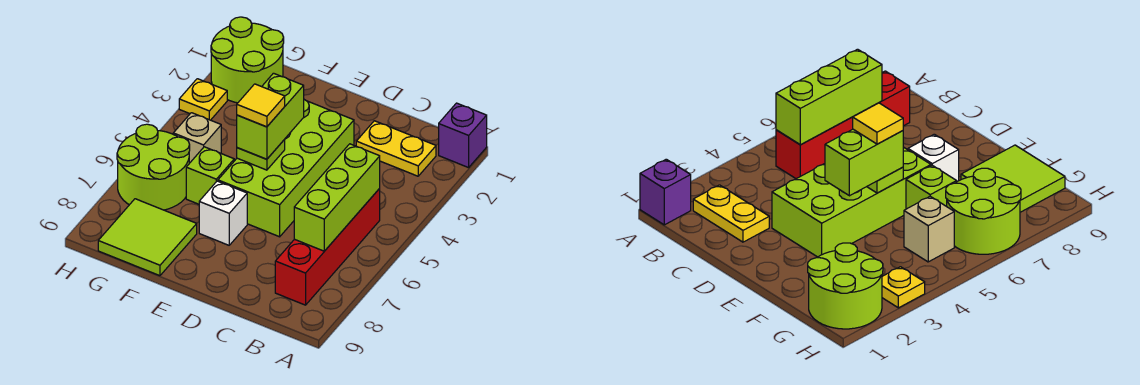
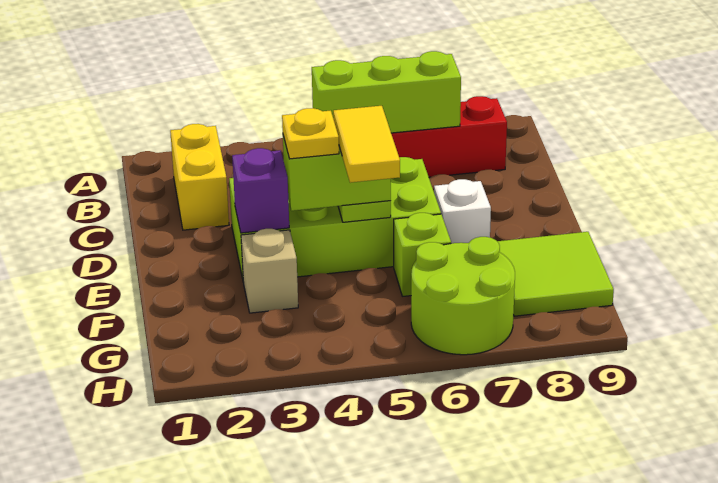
purple brick A1 level 1 -> purple brick E3 level 2
yellow plate B2:C2 level 1 -> yellow brick B2:C2 level 1
yellow tile E5 level 4 -> yellow tile E5:F5 level 4
lime round brick G1:H2 level 1 -> none
tan brick G5 level 1 -> tan brick F3 level 1
yellow plate H3 level 1 -> yellow plate E4 level 4

